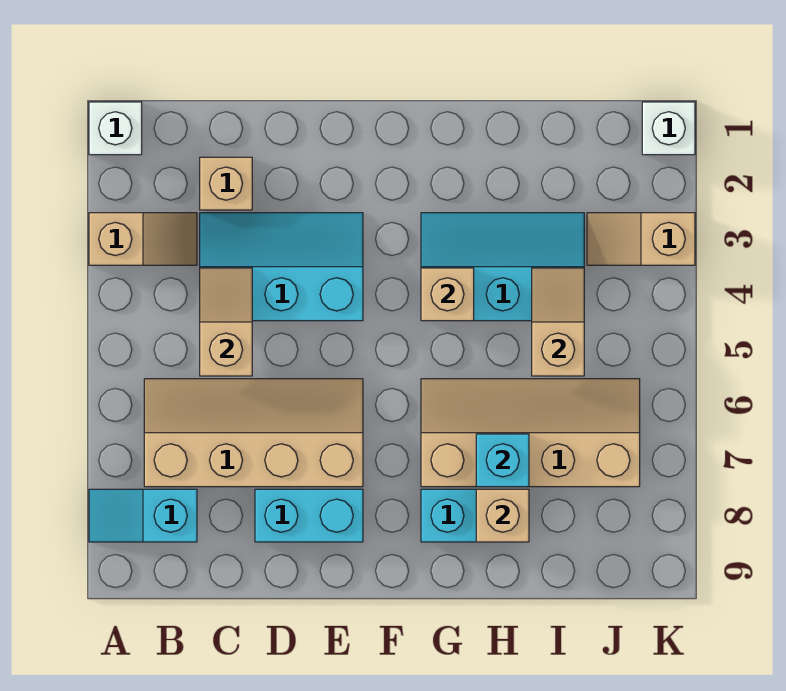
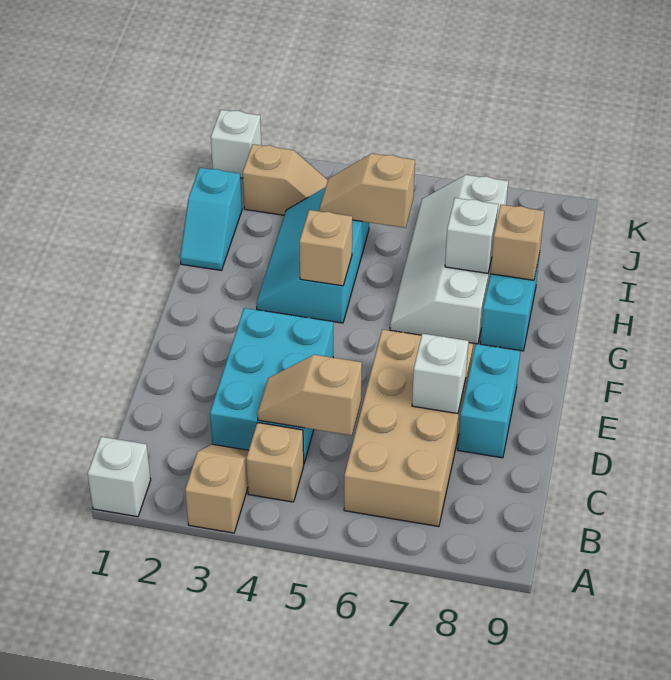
cyan slope A8:B8 level 1 top B -> cyan slope H1:I1 level 1 top I
tan slope B6:E7 level 1 top 7 -> tan brick B6:E7 level 1
tan brick C2 level 1 -> tan brick B4 level 1
cyan slope C3:E4 level 1 top 4 -> cyan brick C3:E4 level 1
none -> white brick D7 level 2
tan slope G6:J7 level 1 top 7 -> white slope G6:J7 level 1 top 7
cyan brick H7 level 2 -> white brick H7 level 2
tan slope J3:K3 level 1 top K -> tan slope J2:J3 level 1 top 2

